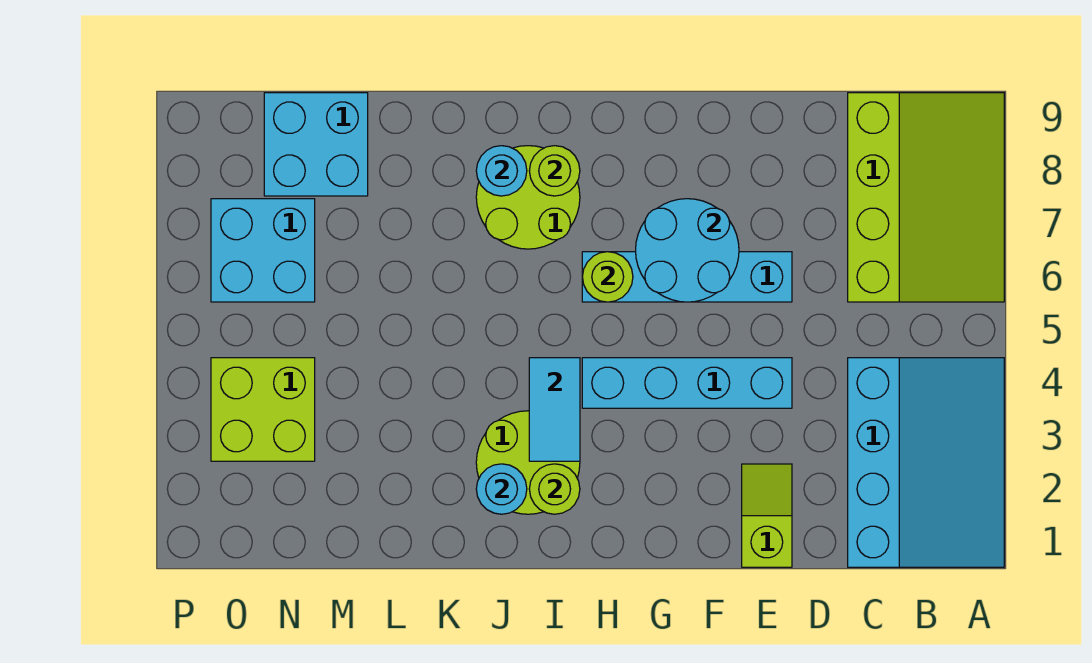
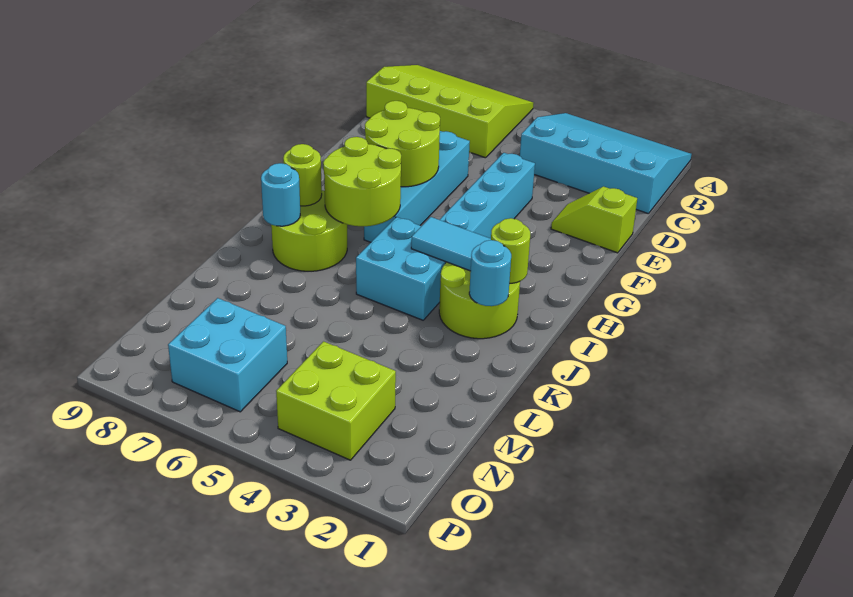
cyan round brick F6:G7 level 2 -> lime round brick F6:G7 level 2
lime round brick H6 level 2 -> lime round brick H6:I7 level 2
cyan brick M8:N9 level 1 -> cyan brick I4:J5 level 1

